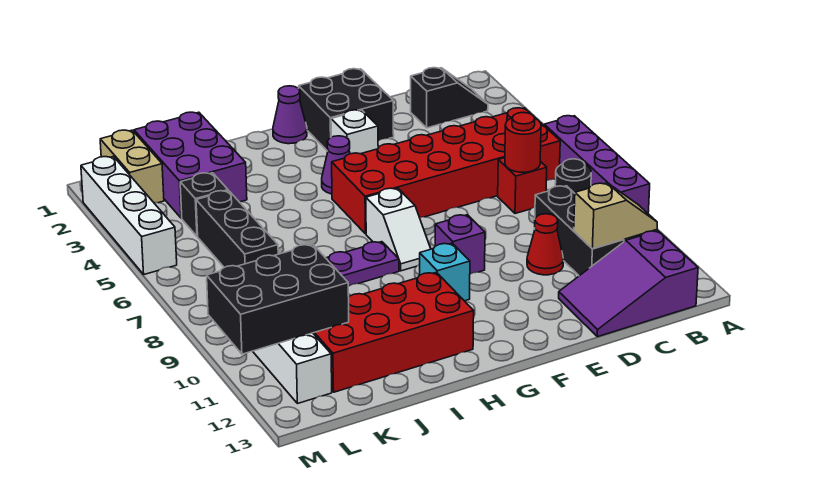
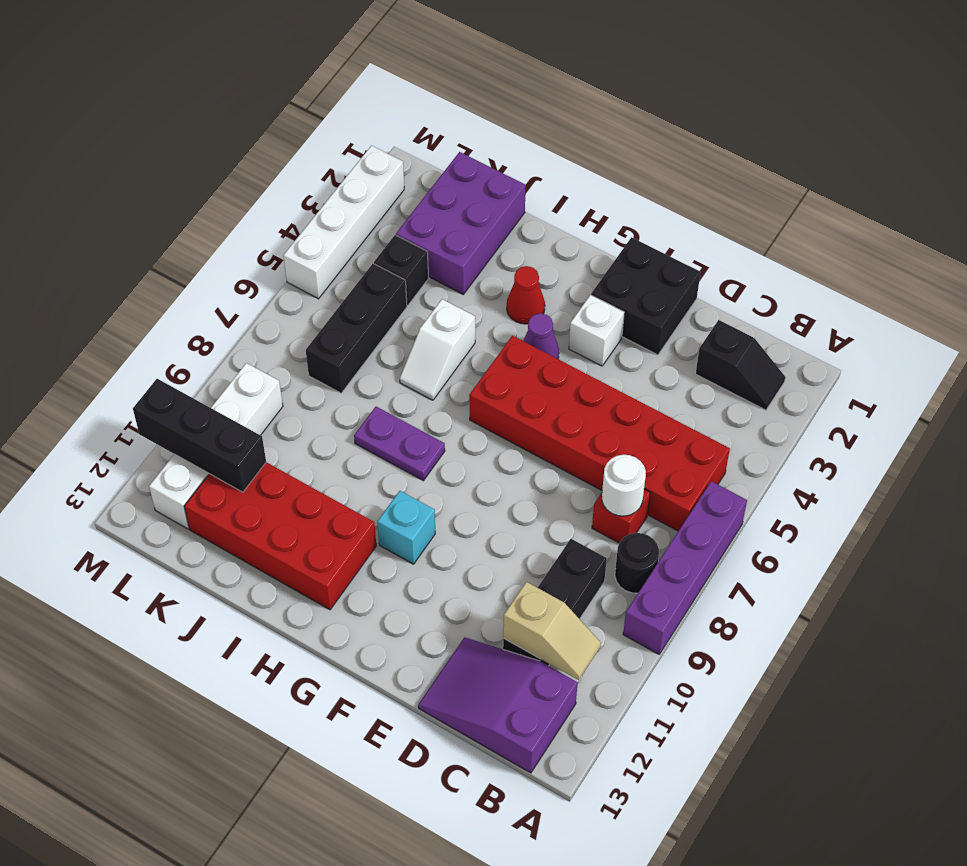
red round brick C7 level 2 -> white round brick C7 level 2
red cone D10 level 1 -> red cone H3 level 1
purple brick F9 level 1 -> none
purple cone G1 level 1 -> none
white slope G7:G8 level 1 top 7 -> white slope I5:I6 level 1 top 5
black brick K10:M11 level 2 -> black brick K11:M11 level 2
tan brick L1:L2 level 1 -> none

